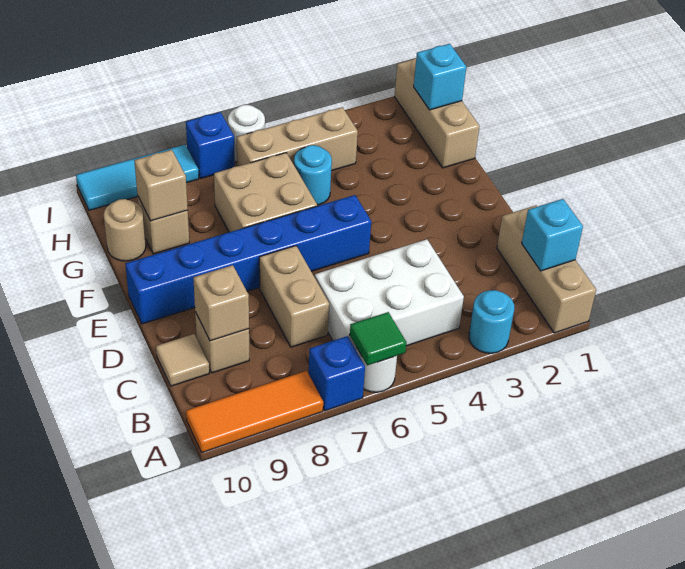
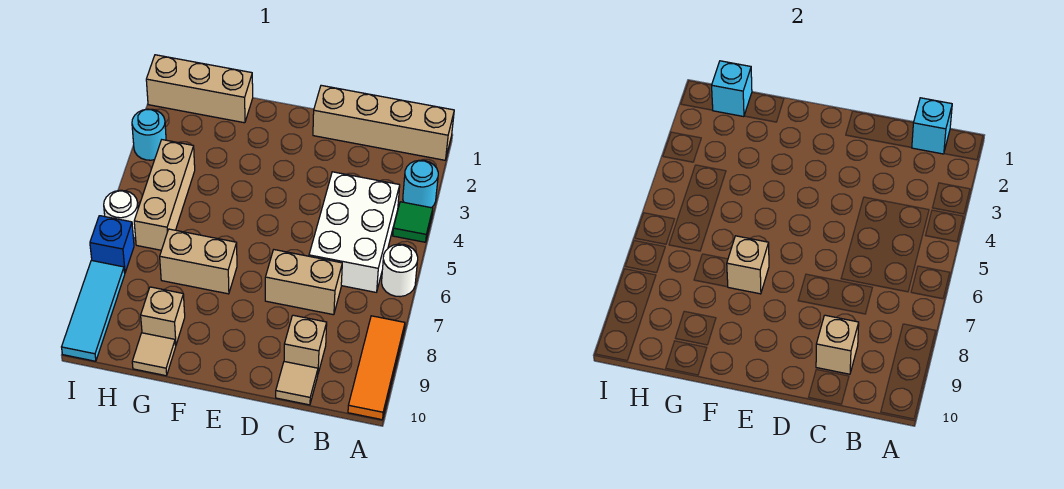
tan brick A1:C1 level 1 -> tan brick A1:D1 level 1
green tile A6 level 2 -> green tile A4 level 1
blue brick A7 level 1 -> none
blue brick E5:E10 level 1 -> none
tan brick F6:G7 level 1 -> tan brick F7:G7 level 1
cyan round brick G5 level 1 -> cyan round brick I3 level 1
tan brick G9 level 2 -> tan brick F7 level 2
tan round brick G10 level 1 -> tan tile G10 level 1

